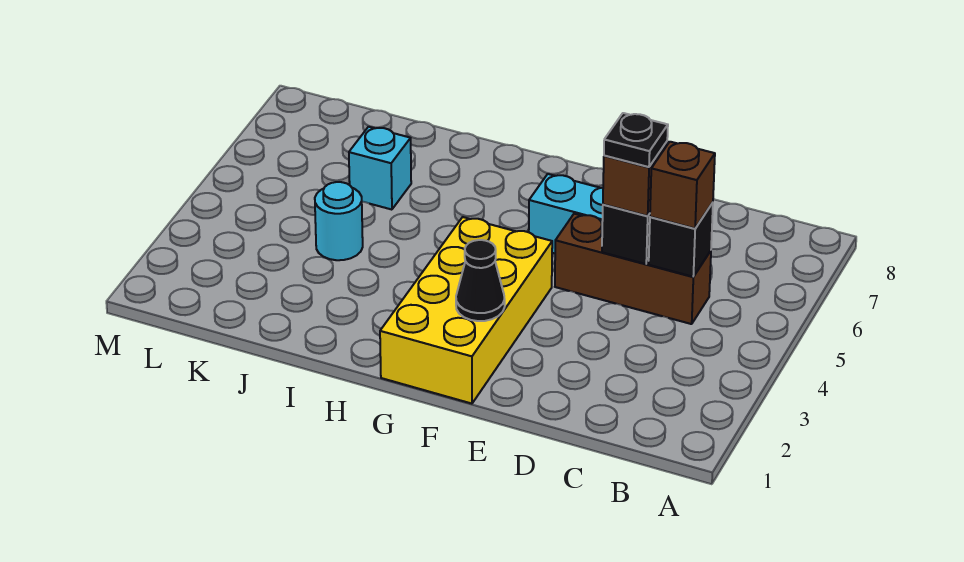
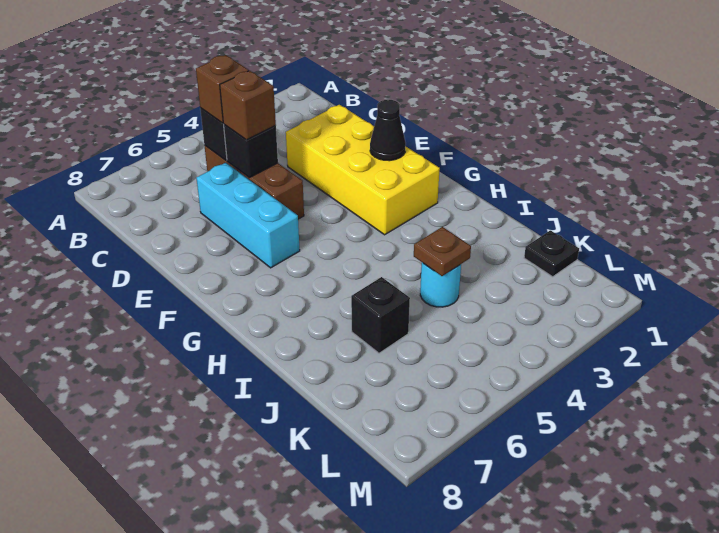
black plate D5 level 4 -> black plate K1 level 1
yellow brick F1:G4 level 1 -> yellow brick D2:G3 level 1
none -> brown plate J4 level 2
cyan brick J6 level 1 -> black brick J6 level 1

